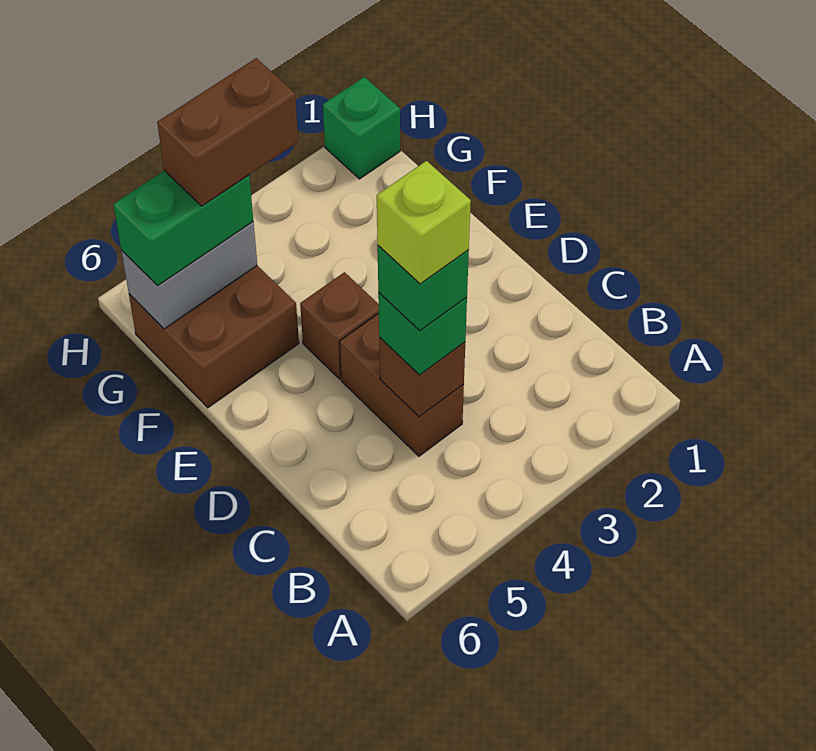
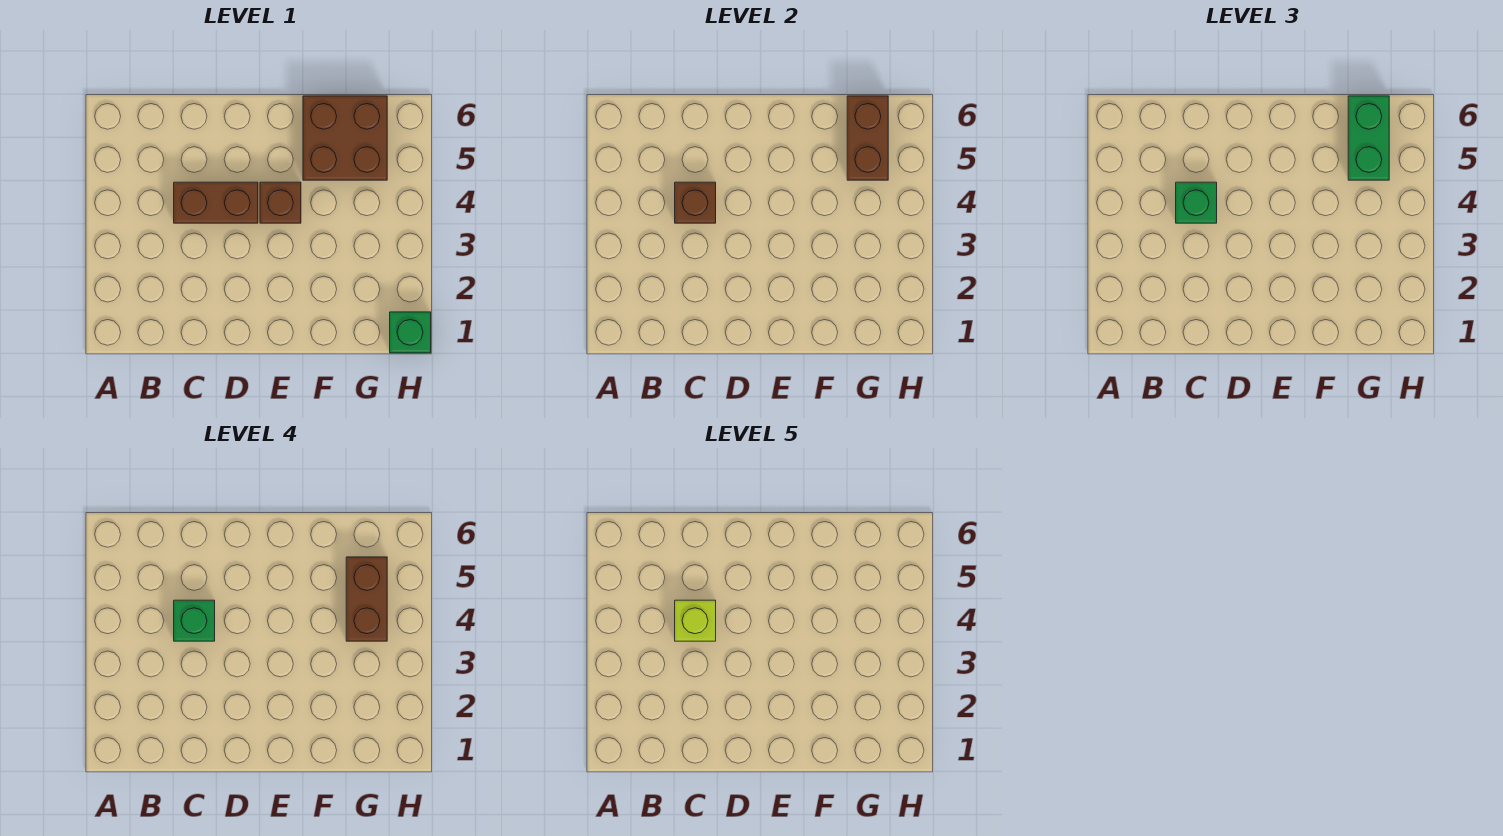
grey brick G5:G6 level 2 -> brown brick G5:G6 level 2

